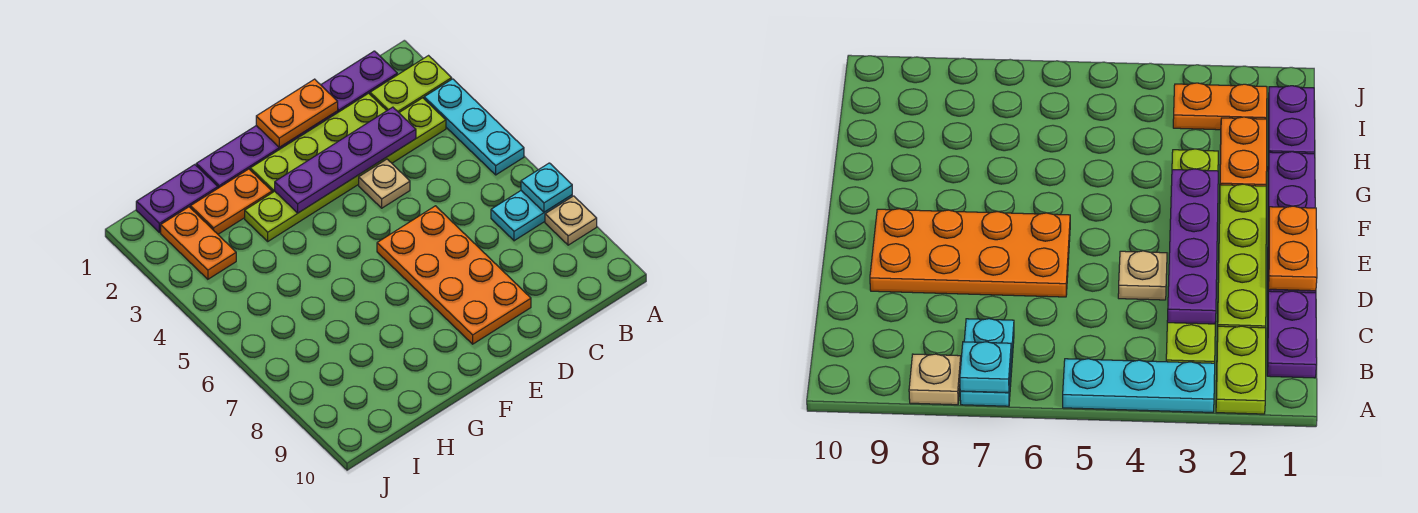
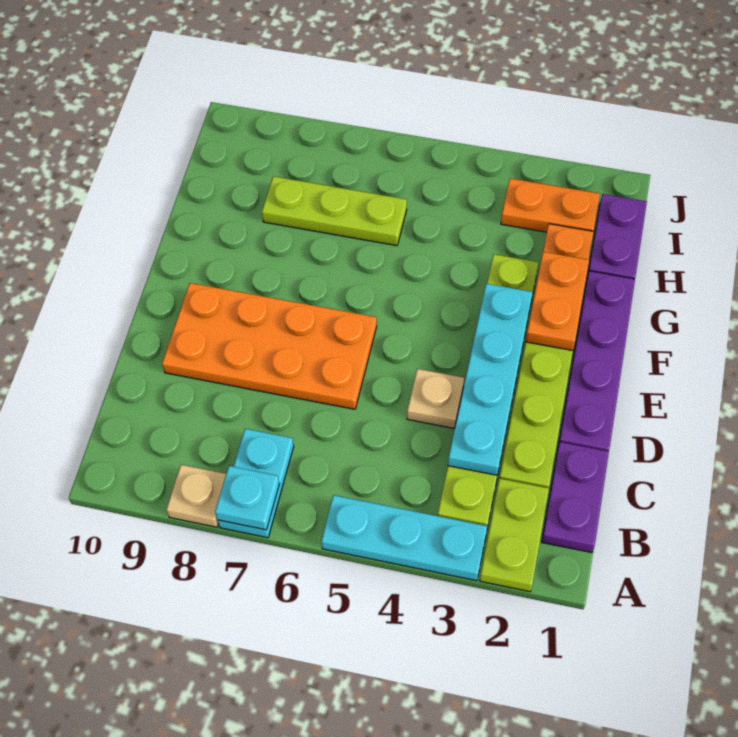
purple plate C3:F3 level 2 -> cyan plate C3:F3 level 2
orange plate D1:E1 level 2 -> orange plate F2:G2 level 2
none -> lime plate H6:H8 level 1

